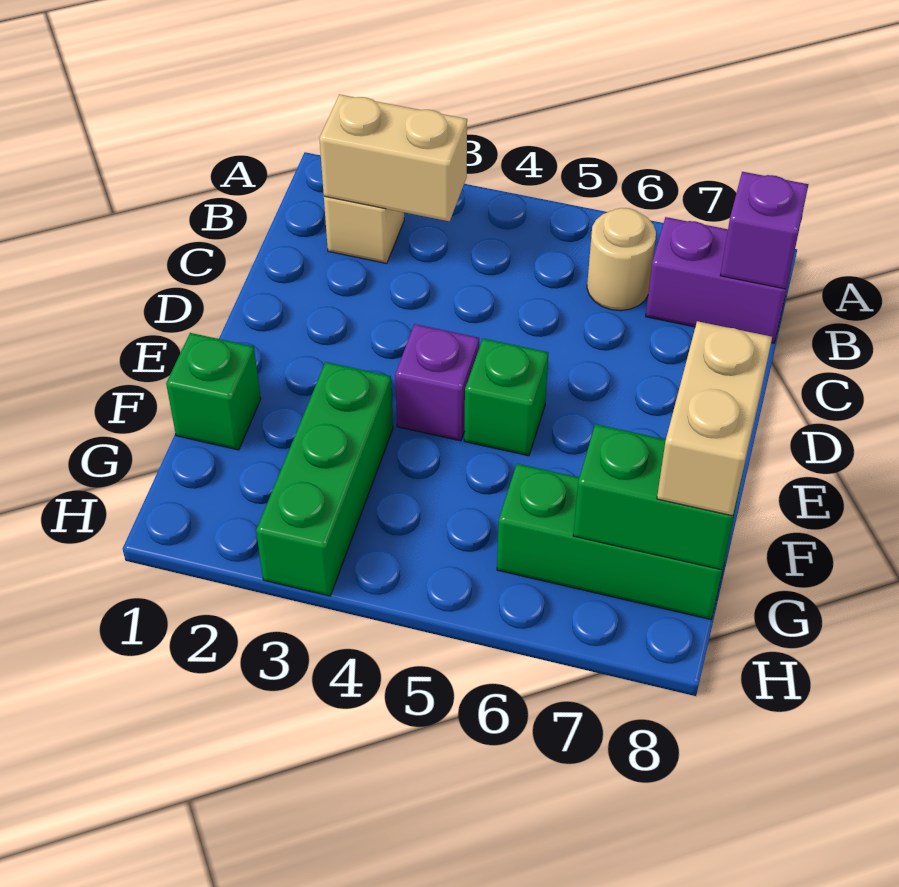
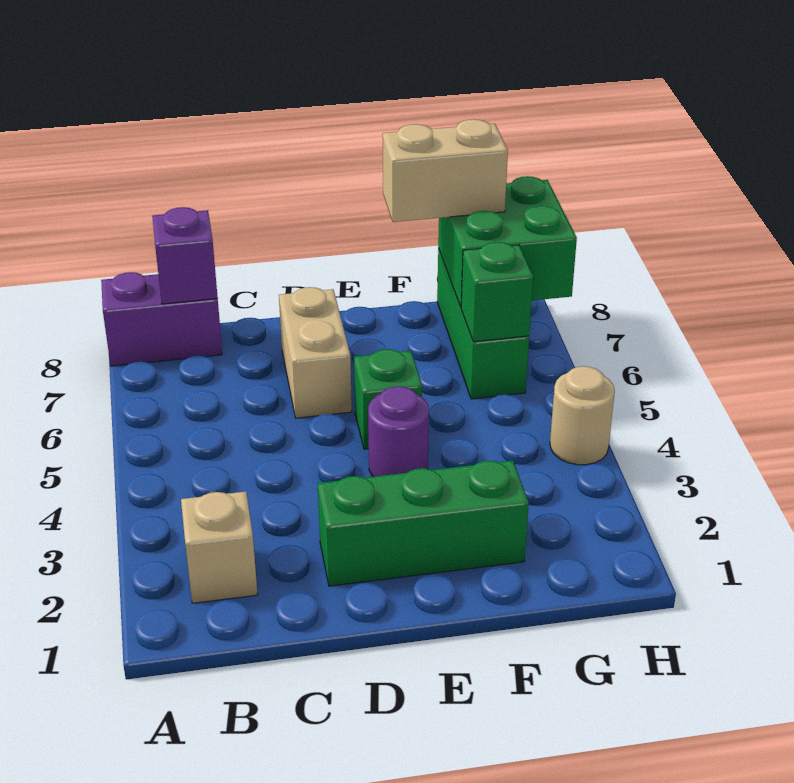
tan brick B2:B3 level 2 -> tan brick D6:D7 level 1
tan round brick B6 level 1 -> tan round brick H4 level 1
purple brick B7:B8 level 1 -> purple brick A8:B8 level 1
purple brick E4 level 1 -> purple round brick E4 level 1
green brick F1 level 1 -> green brick G6 level 2
green brick F3:H3 level 1 -> green brick D2:F2 level 1
green brick G7:G8 level 2 -> green brick G7:H8 level 2

